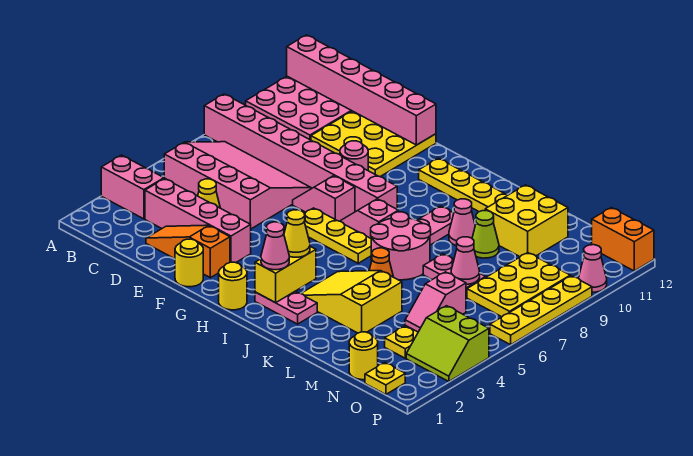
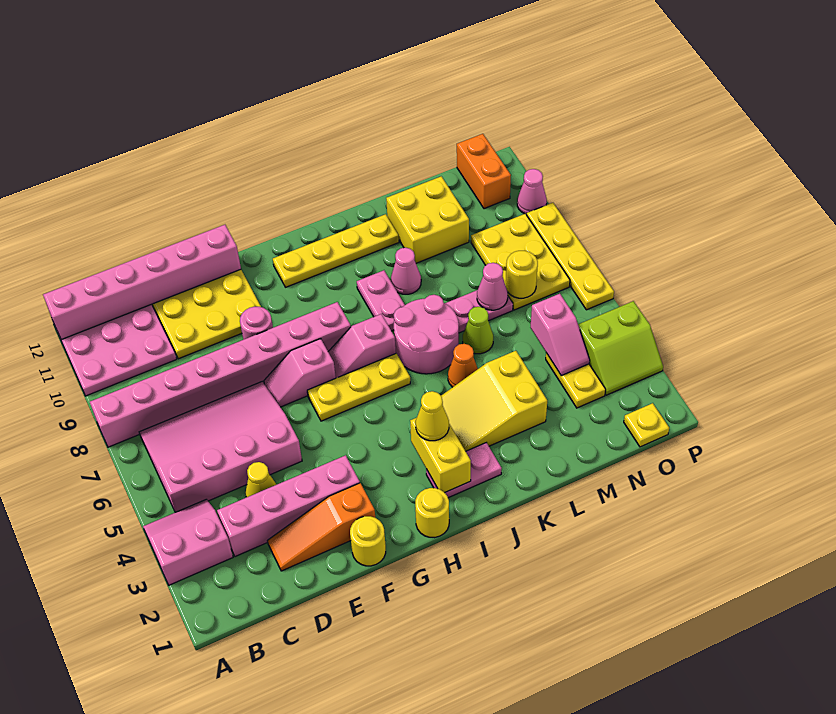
pink cone I2 level 3 -> none
lime cone L9 level 1 -> lime cone L6 level 1
yellow round brick N1 level 1 -> yellow round brick N7 level 2
orange brick O12:P12 level 1 -> orange brick O11:O12 level 1

